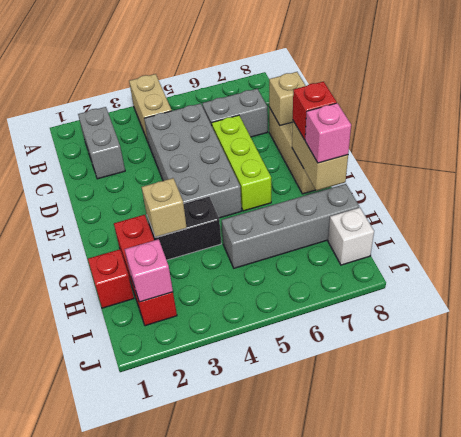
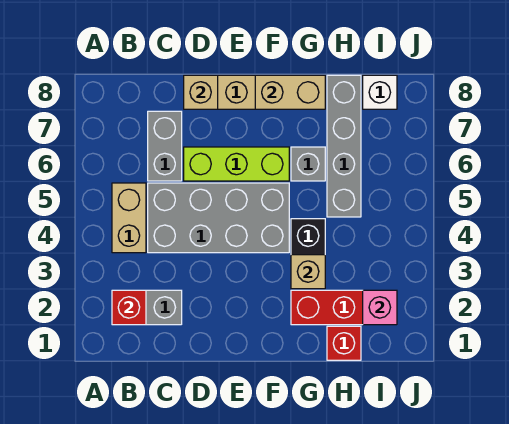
tan brick A4:B4 level 1 -> tan brick B4:B5 level 1
red brick F8 level 3 -> red brick B2 level 2
none -> grey brick G6 level 1
pink brick G8 level 3 -> none

